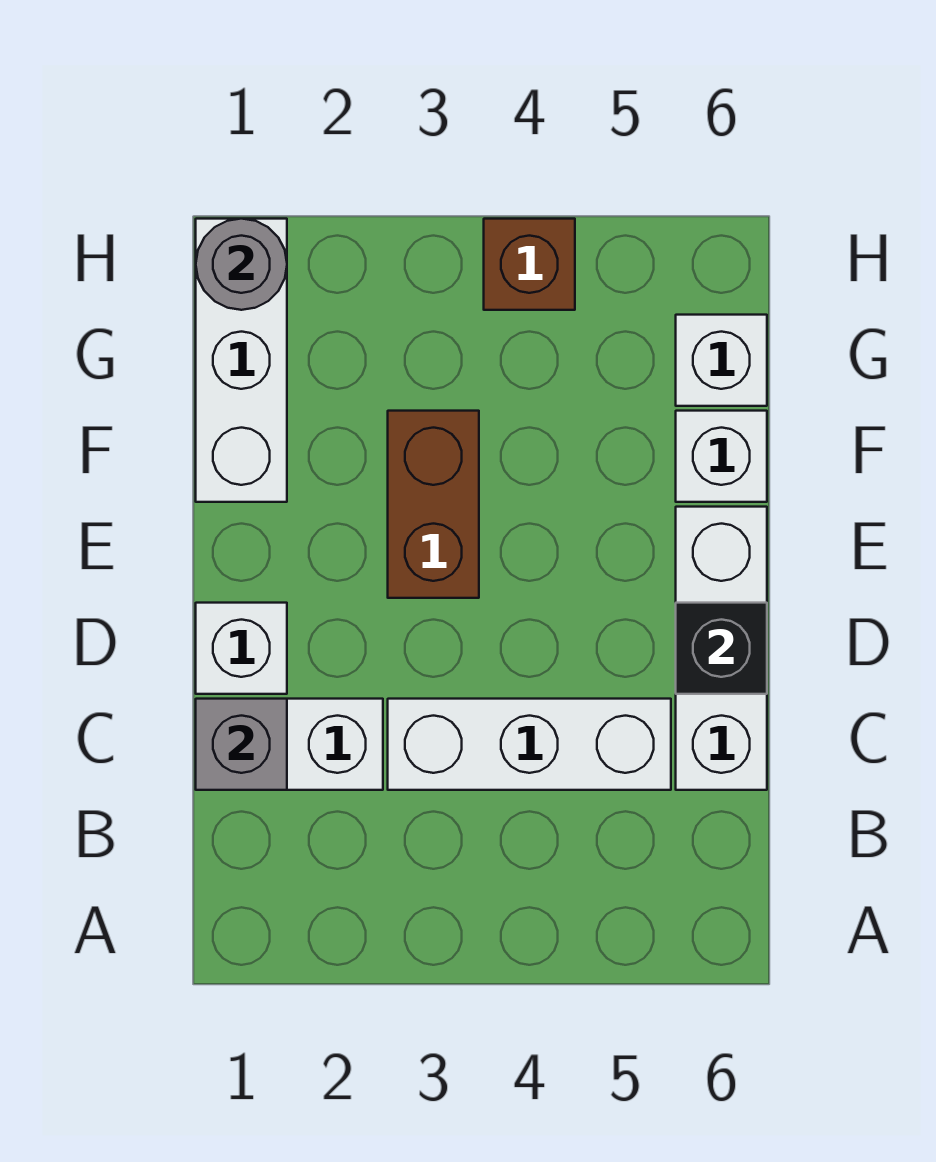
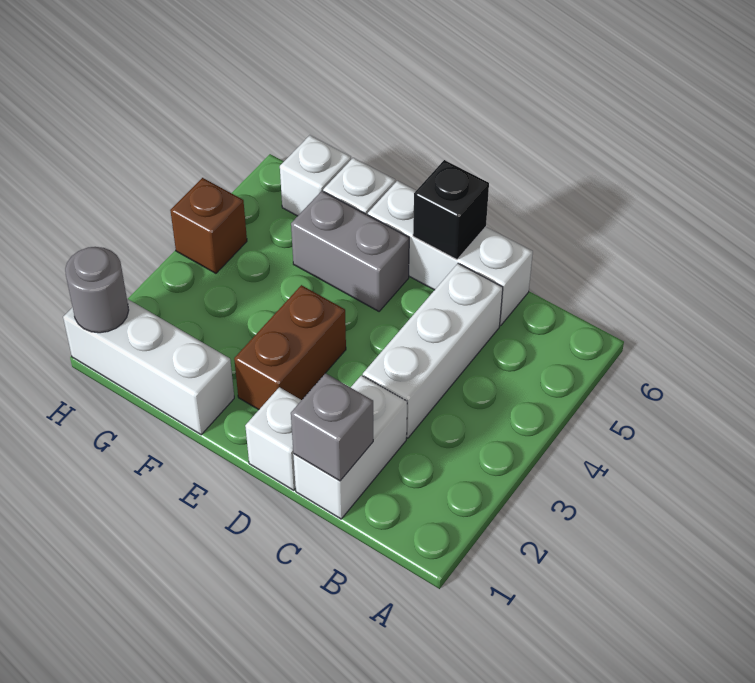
brown brick E3:F3 level 1 -> brown brick E2:E3 level 1
none -> grey brick E5:F5 level 1

